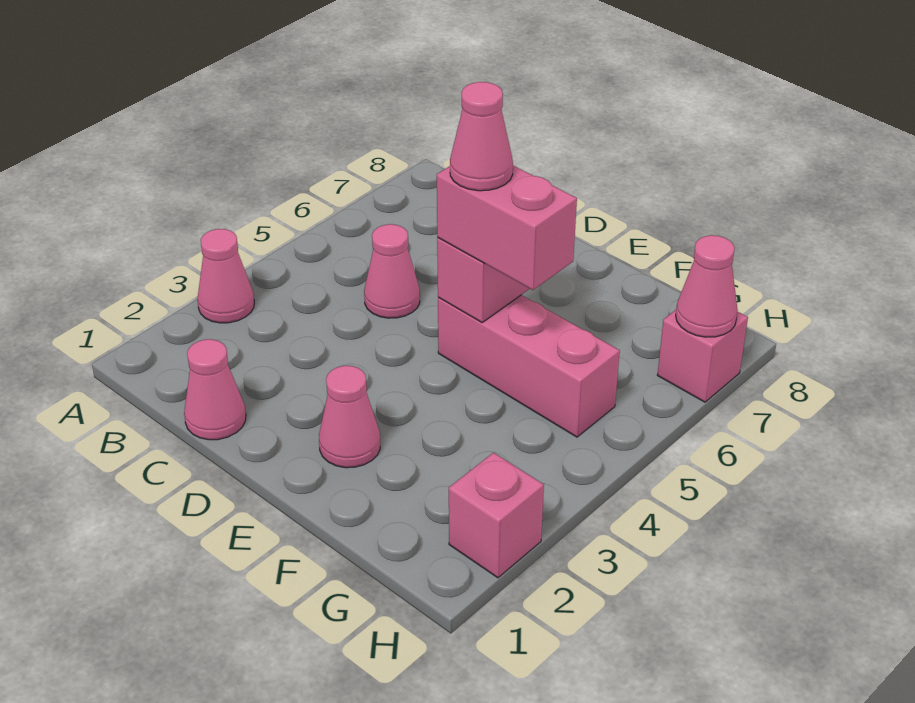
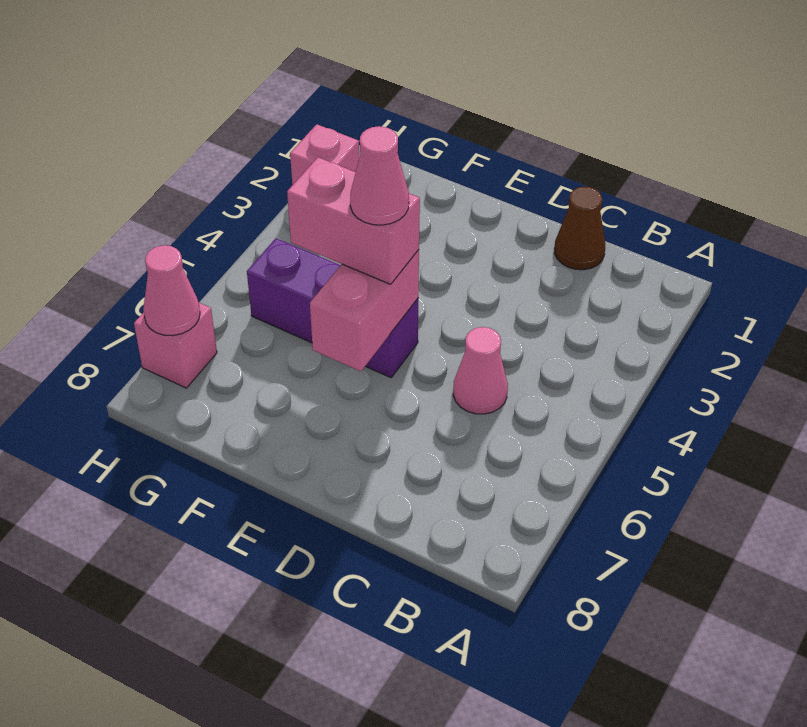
pink cone A3 level 1 -> none
pink cone C1 level 1 -> brown cone C1 level 1
pink cone E2 level 1 -> none
pink brick E5:G5 level 1 -> purple brick E5:G5 level 1

